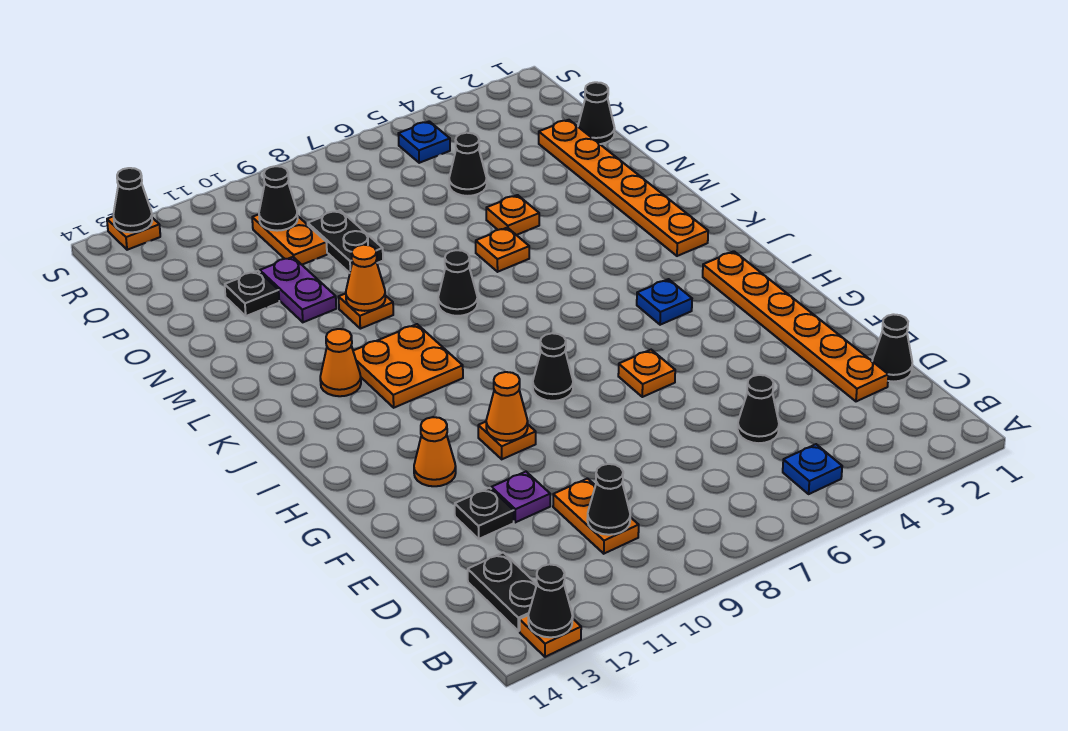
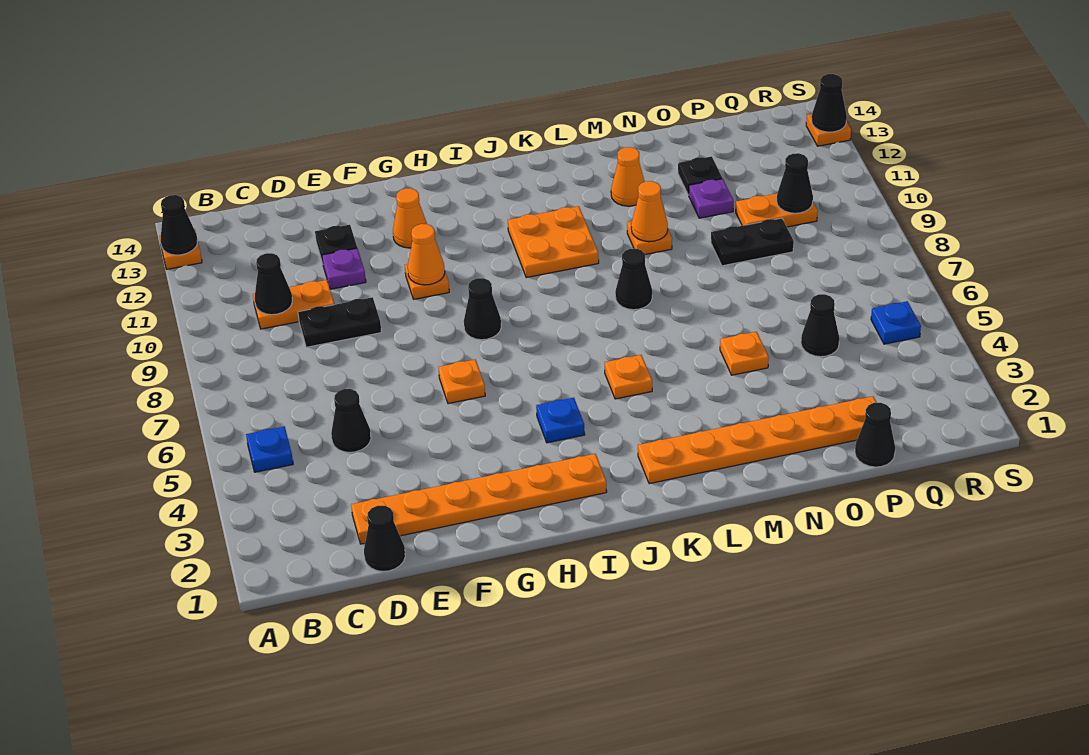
black plate B13:C13 level 1 -> black plate D9:E9 level 1
orange cone K12 level 1 -> orange cone M12 level 1
orange plate M6 level 1 -> orange plate K5 level 1
purple plate N11:O11 level 1 -> purple plate O11 level 1

